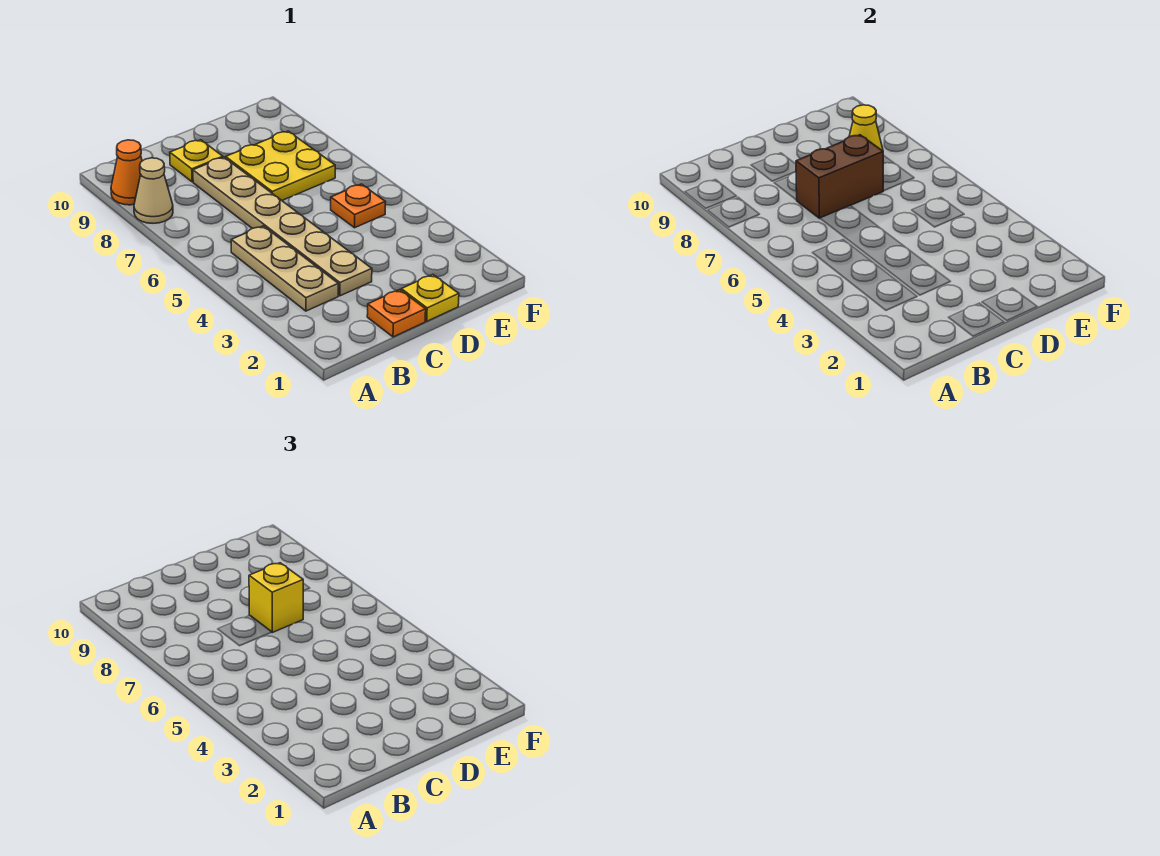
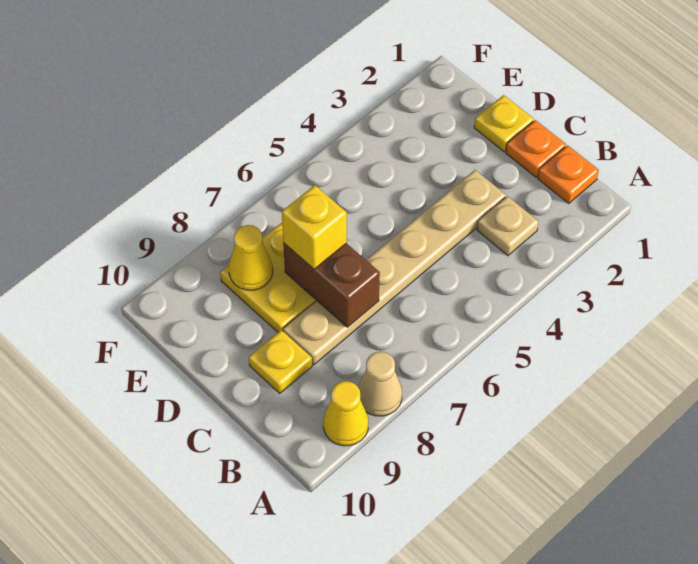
orange cone A9 level 1 -> yellow cone A9 level 1
tan plate B3:B5 level 1 -> tan plate B3 level 1
orange plate E5 level 1 -> orange plate B1 level 1

